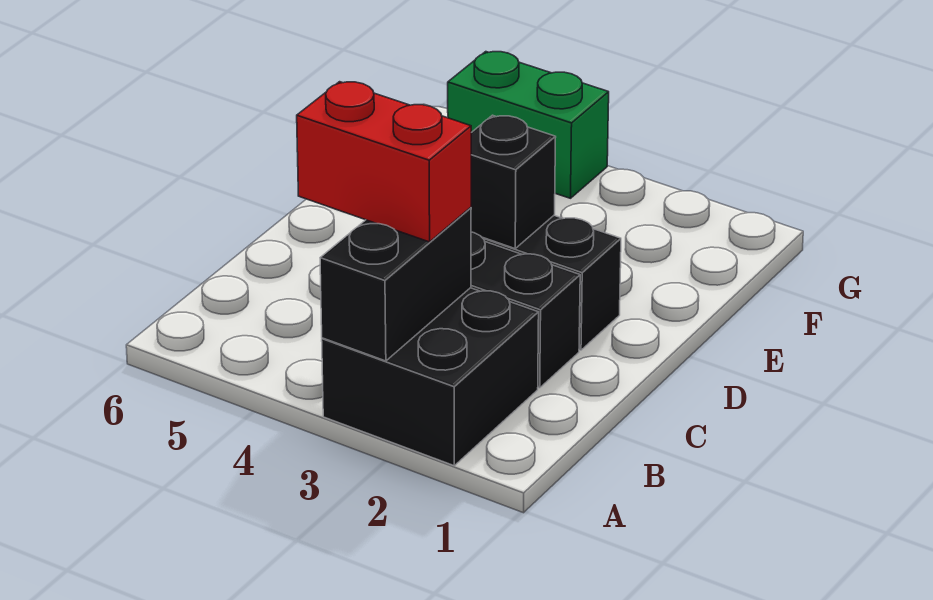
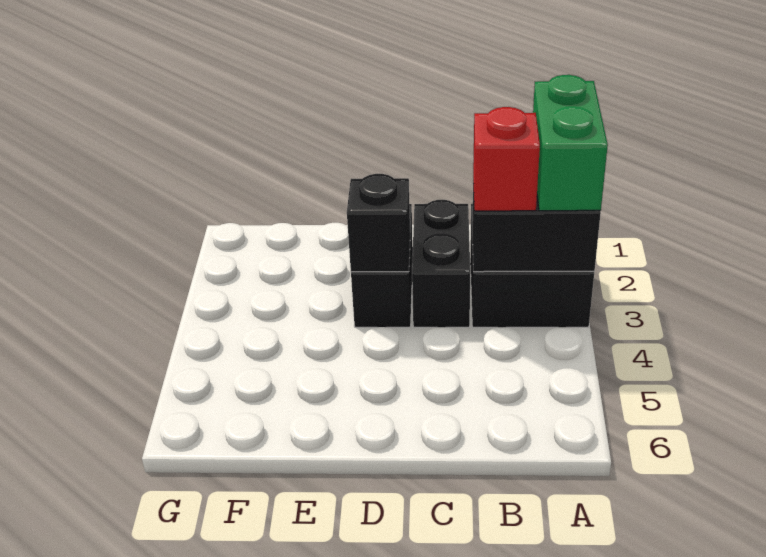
red brick B3:B4 level 3 -> red brick B3 level 3
green brick G4:G5 level 1 -> green brick A2:A3 level 3

